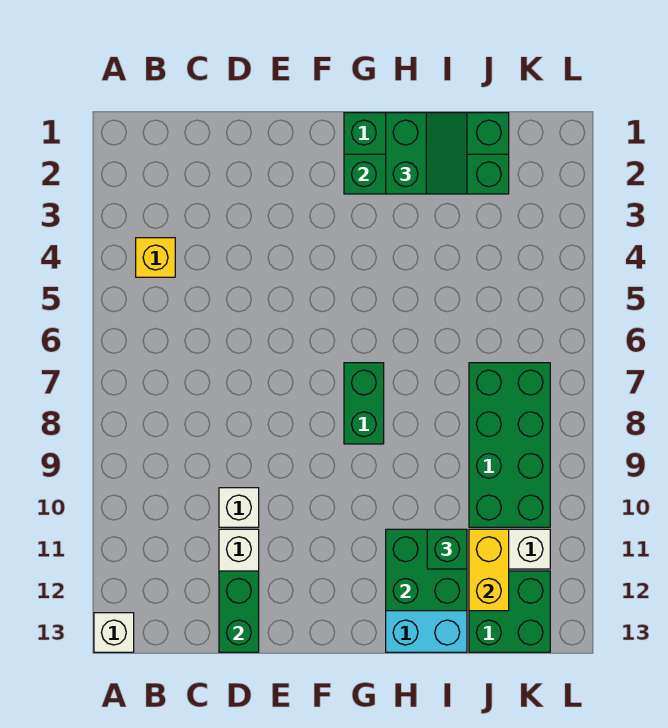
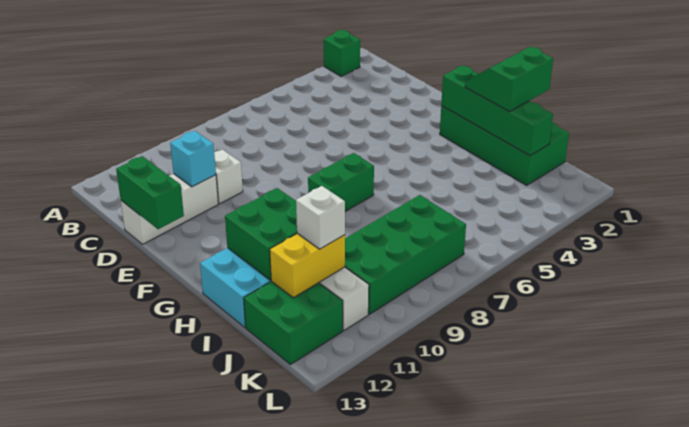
white brick A13 level 1 -> white brick J11 level 3
yellow brick B4 level 1 -> none
none -> cyan brick D11 level 2
green brick D12:D13 level 2 -> green brick D13:E13 level 2
green slope H1:I2 level 3 top H -> green slope H1:I2 level 3 top I
green brick I11 level 3 -> green brick A2 level 1

